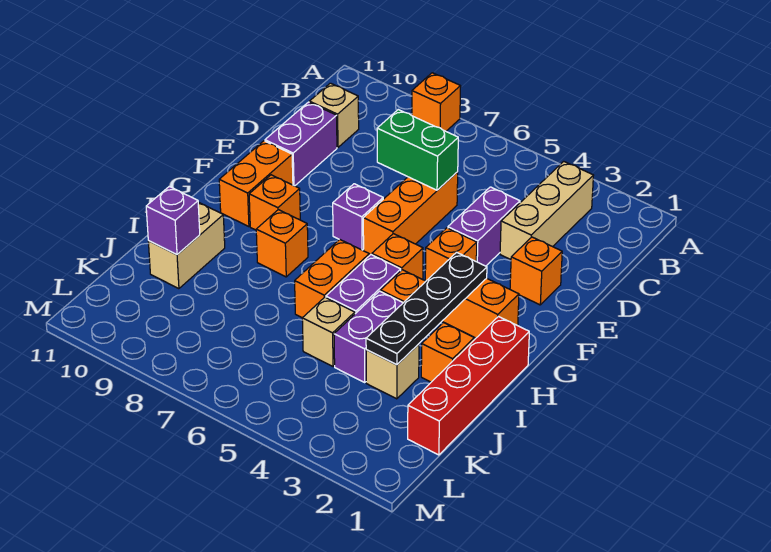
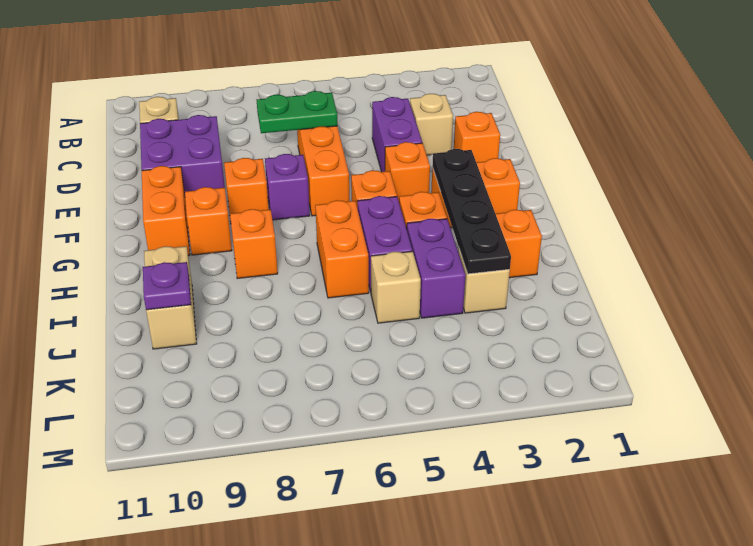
orange brick A8 level 1 -> orange brick F8 level 1
tan brick B3:D3 level 1 -> tan brick D3 level 1
green brick D6:D7 level 2 -> green plate D6:D7 level 2
purple brick D10:E10 level 1 -> purple brick D9:E10 level 1
red brick H1:K1 level 1 -> none
purple brick J10 level 2 -> purple plate J10 level 2

